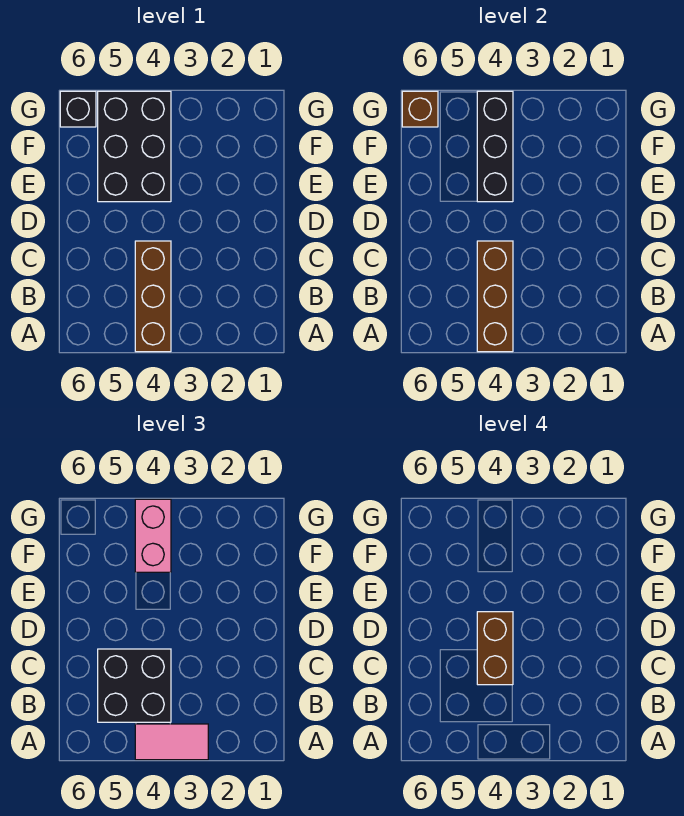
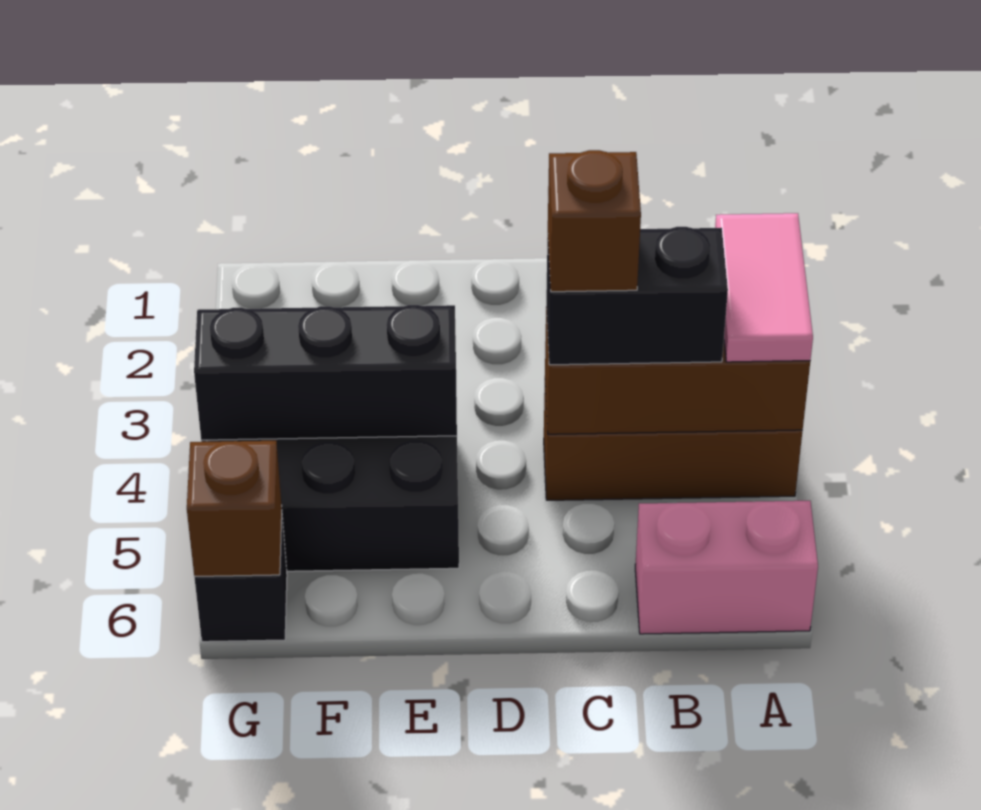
black brick B4:C5 level 3 -> black brick B4:C4 level 3
brown brick C4:D4 level 4 -> brown brick C4 level 4
pink brick F4:G4 level 3 -> pink brick A6:B6 level 1

